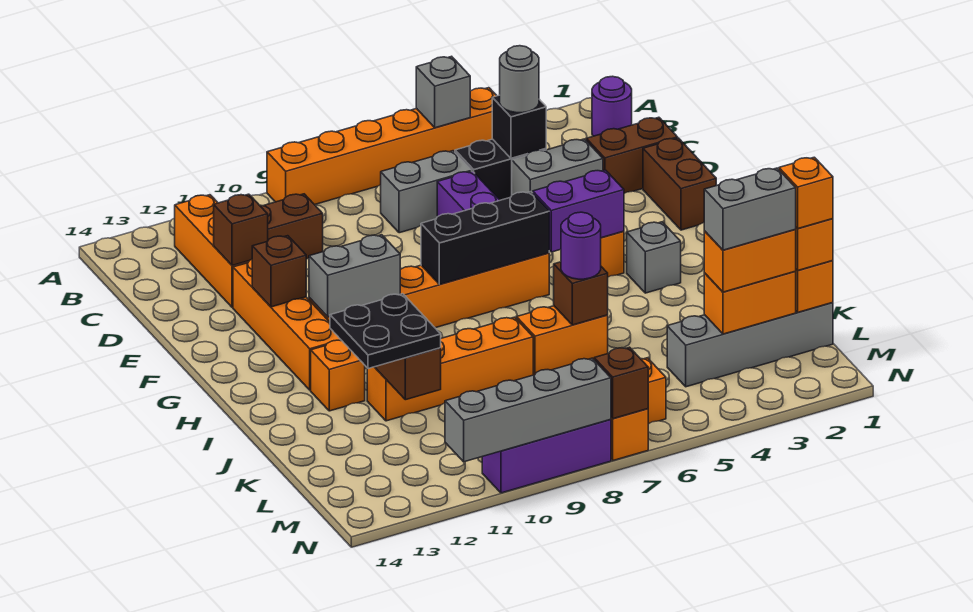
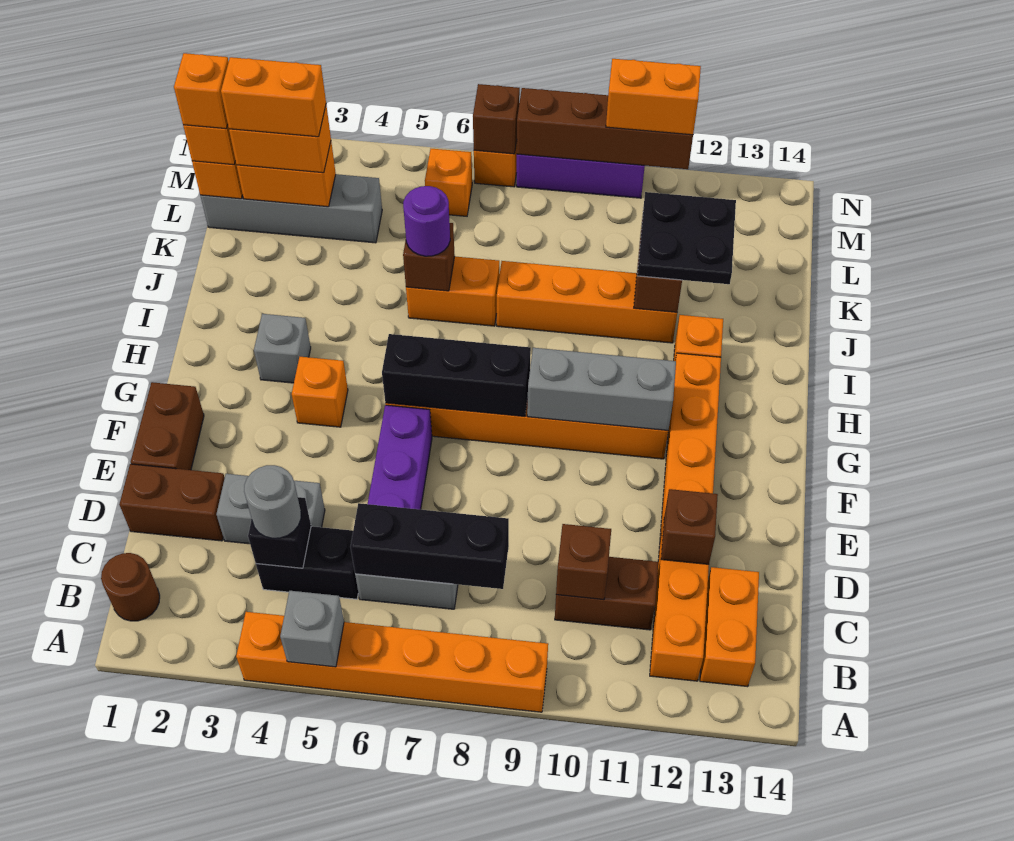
purple round brick B1 level 1 -> brown round brick B1 level 1
none -> orange brick B13:C13 level 1
none -> black brick C6:C8 level 2
brown brick F12 level 2 -> brown brick C10 level 2
purple brick G4:G5 level 2 -> none
grey brick G10:G11 level 2 -> grey brick G9:G11 level 2
grey brick L2:L3 level 4 -> orange brick L2:L3 level 4
grey brick N8:N11 level 2 -> brown brick N8:N11 level 2
none -> orange brick N10:N11 level 3

